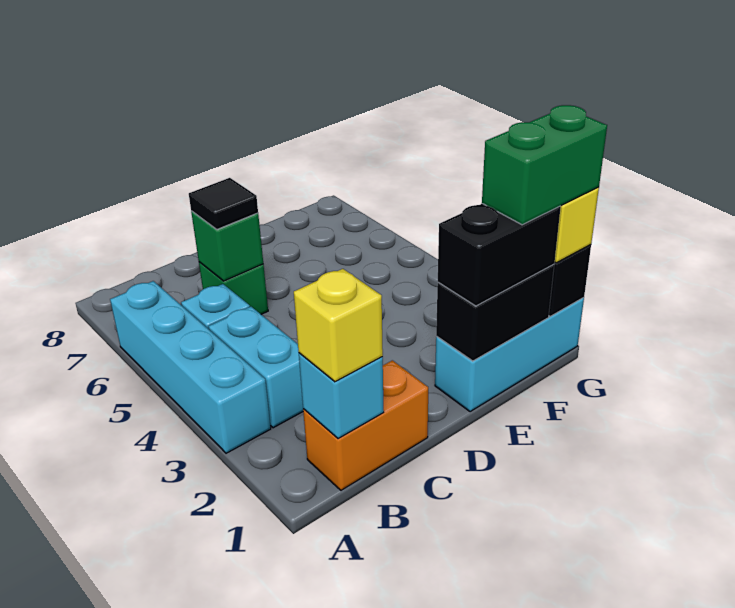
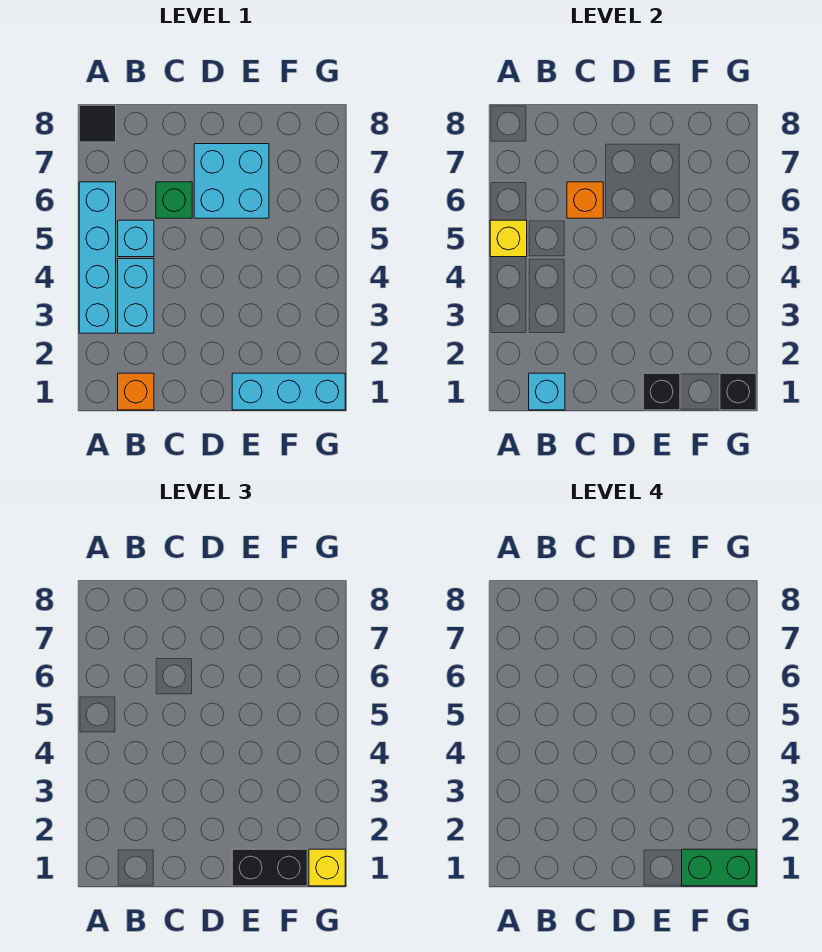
orange brick B1:C1 level 1 -> orange brick B1 level 1
yellow brick B1 level 3 -> yellow brick A5 level 2
green brick C6 level 2 -> orange brick C6 level 2
black tile C6 level 3 -> black tile A8 level 1
none -> cyan brick D6:E7 level 1
black brick E1:F1 level 2 -> black brick E1 level 2

